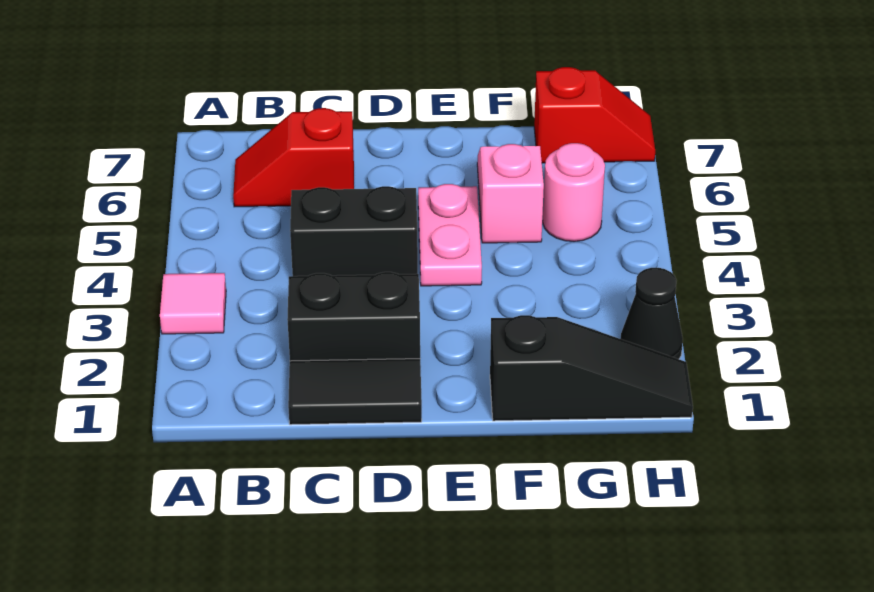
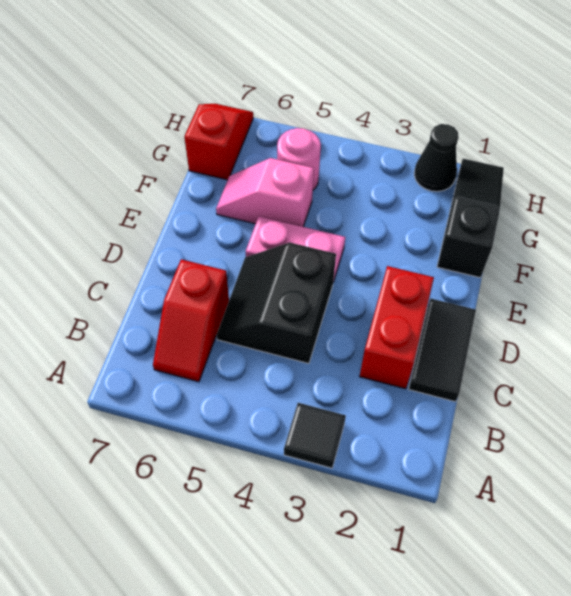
pink tile A3 level 1 -> black tile A3 level 1
black brick C2:D2 level 1 -> red brick C2:D2 level 1

